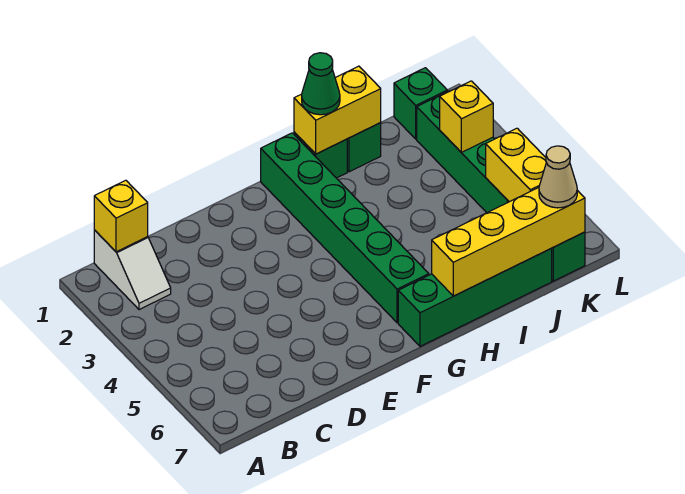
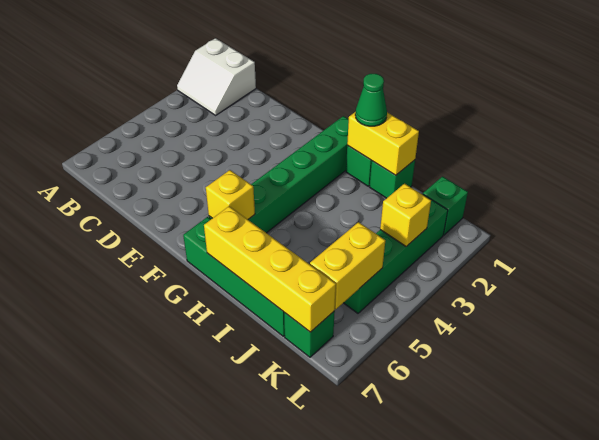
white slope B1:B2 level 1 top 1 -> white slope A1:B2 level 1 top 1
yellow brick B1 level 2 -> yellow brick G6 level 2
tan cone K7 level 3 -> none

